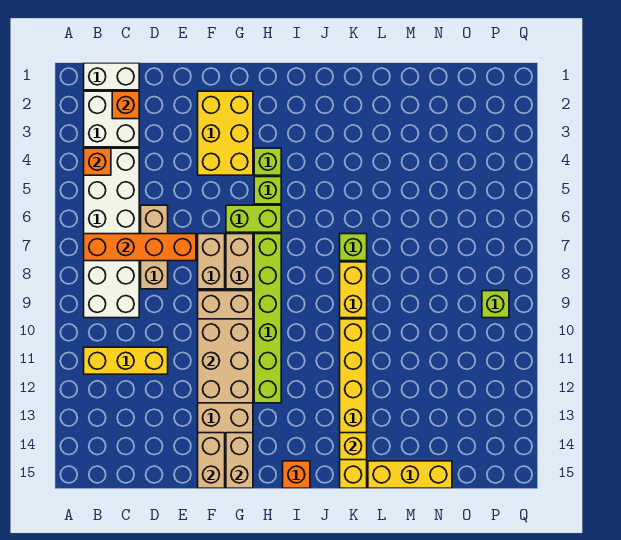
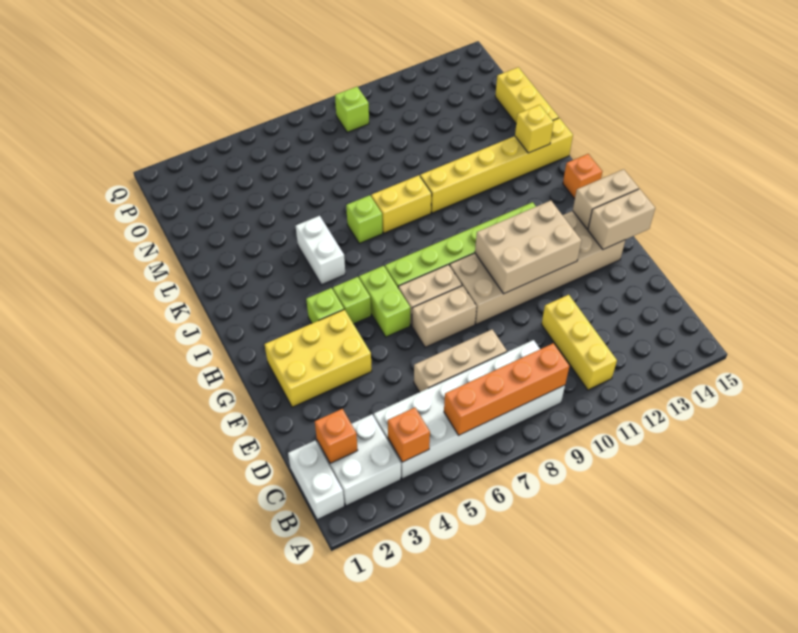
orange brick B7:E7 level 2 -> orange brick B6:B9 level 2
none -> white brick J5:K5 level 1

